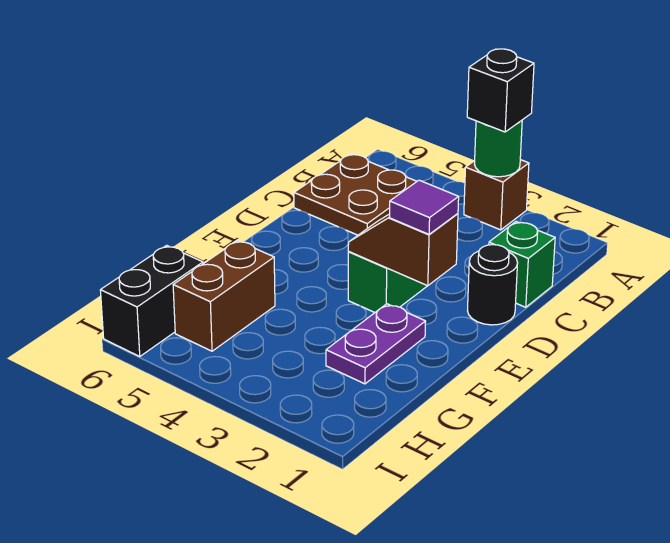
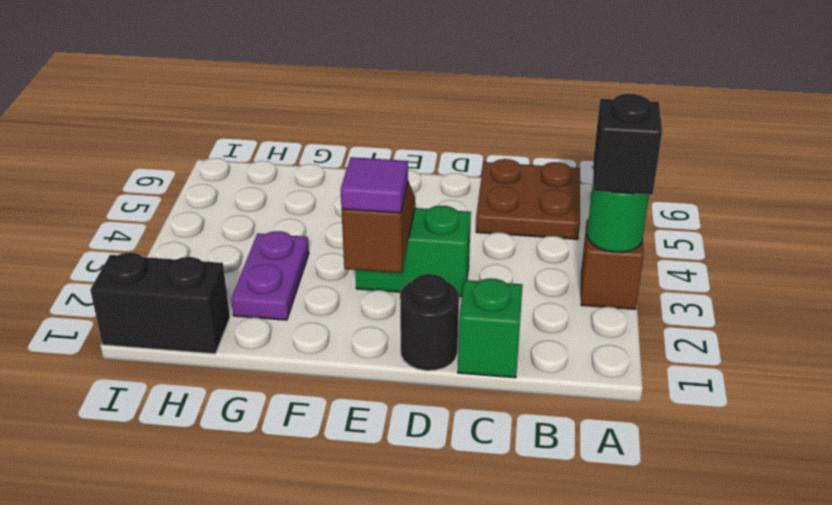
purple plate F2:G2 level 1 -> purple plate G2:G3 level 1
brown brick G5:H5 level 1 -> none
black brick H6:I6 level 1 -> black brick H1:I1 level 1

